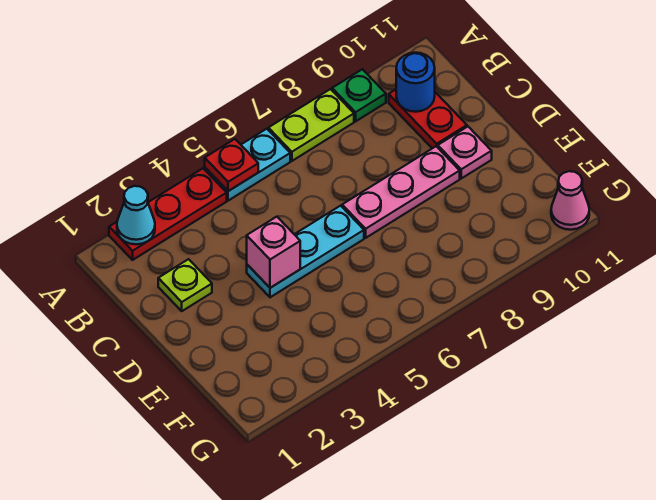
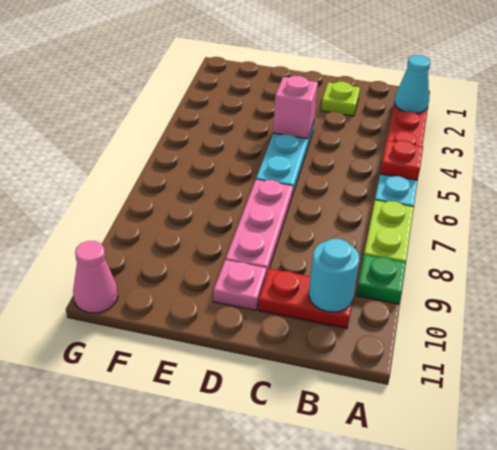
blue round brick B10 level 2 -> cyan round brick B10 level 2

